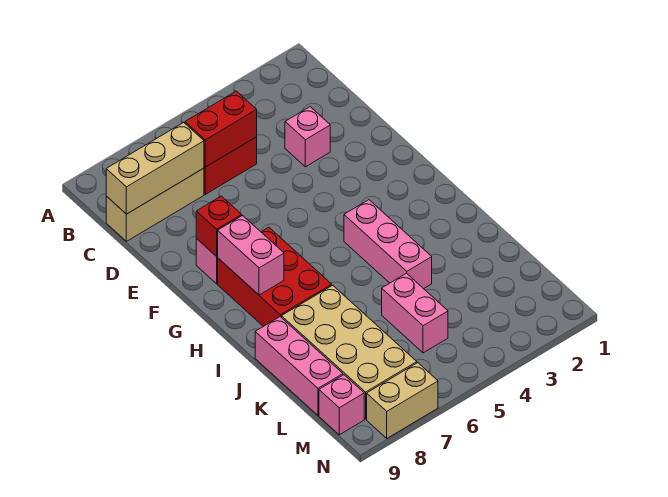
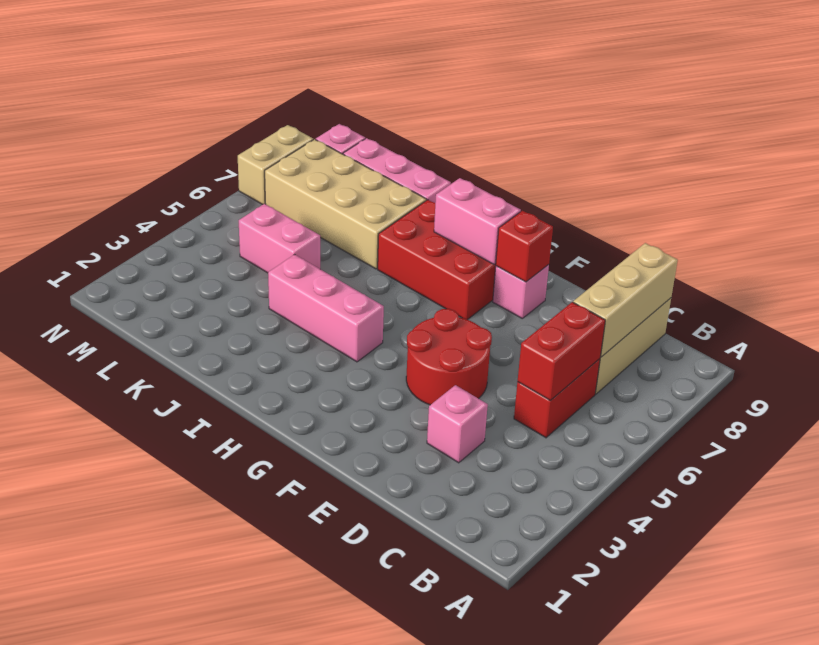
none -> red round brick E4:F5 level 1

